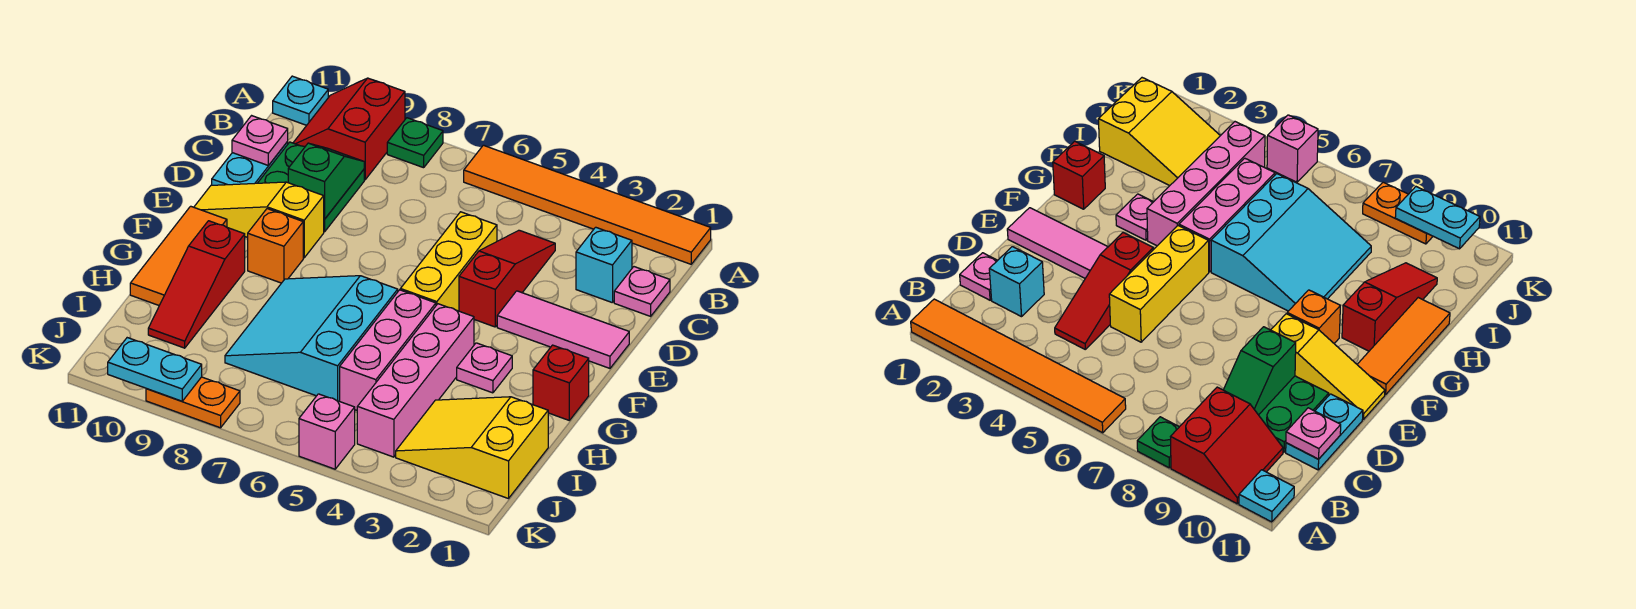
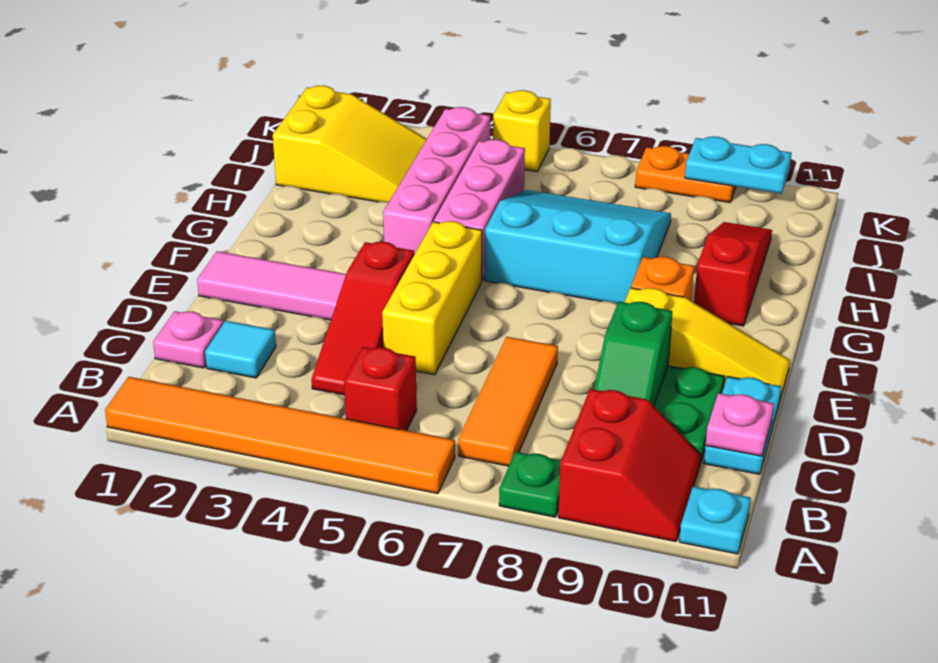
cyan brick C2 level 1 -> cyan tile C2 level 1
orange tile F11:H11 level 1 -> orange tile B7:D7 level 1
red brick G1 level 1 -> red brick B5 level 1
pink plate G3 level 1 -> none
cyan slope G6:I8 level 1 top 6 -> cyan slope G6:I8 level 1 top G
pink brick K5 level 1 -> yellow brick K5 level 1

